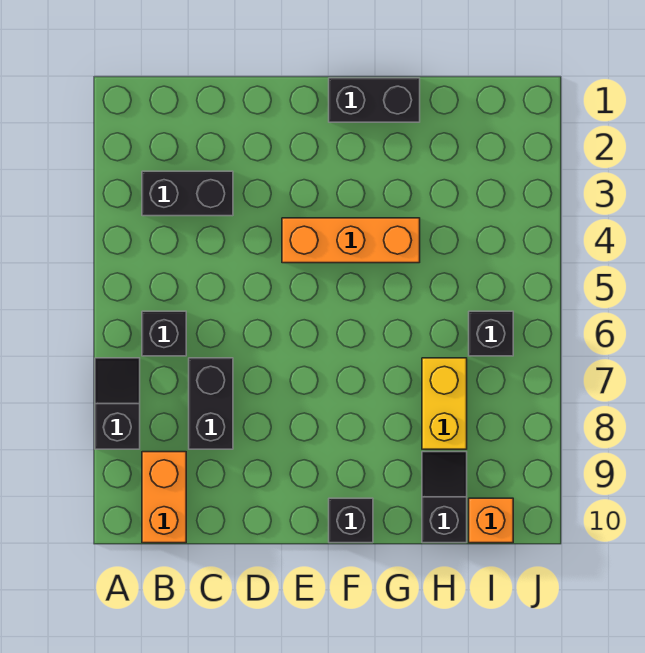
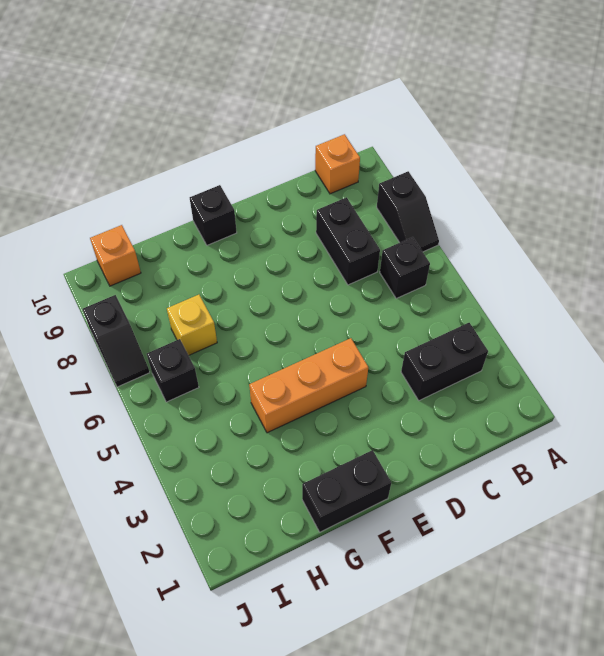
orange brick B9:B10 level 1 -> orange brick B10 level 1
yellow brick H7:H8 level 1 -> yellow brick H7 level 1
black slope H9:H10 level 1 top 10 -> black slope J7:J8 level 1 top 8

